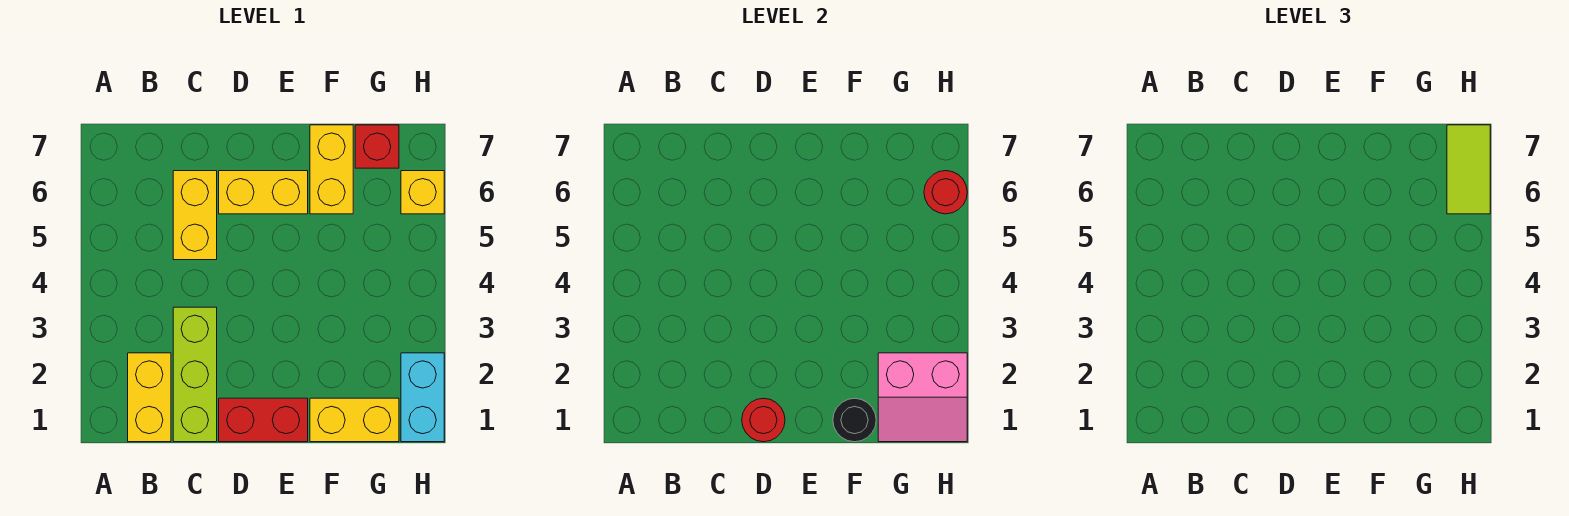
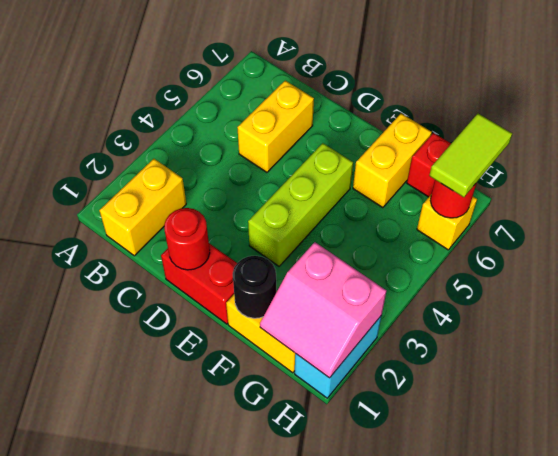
lime brick C1:C3 level 1 -> lime brick E3:E5 level 1
yellow brick D6:E6 level 1 -> none

